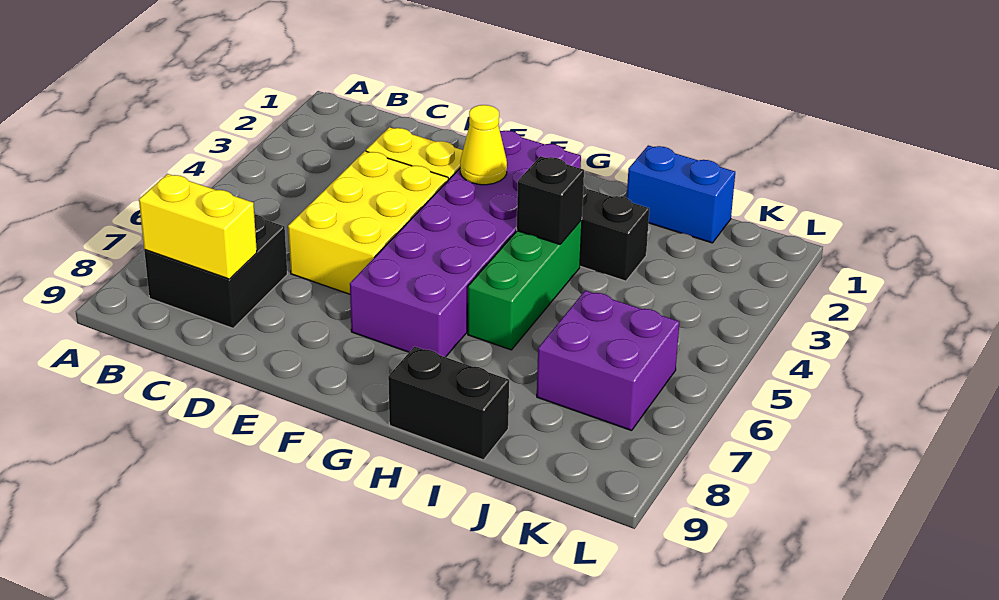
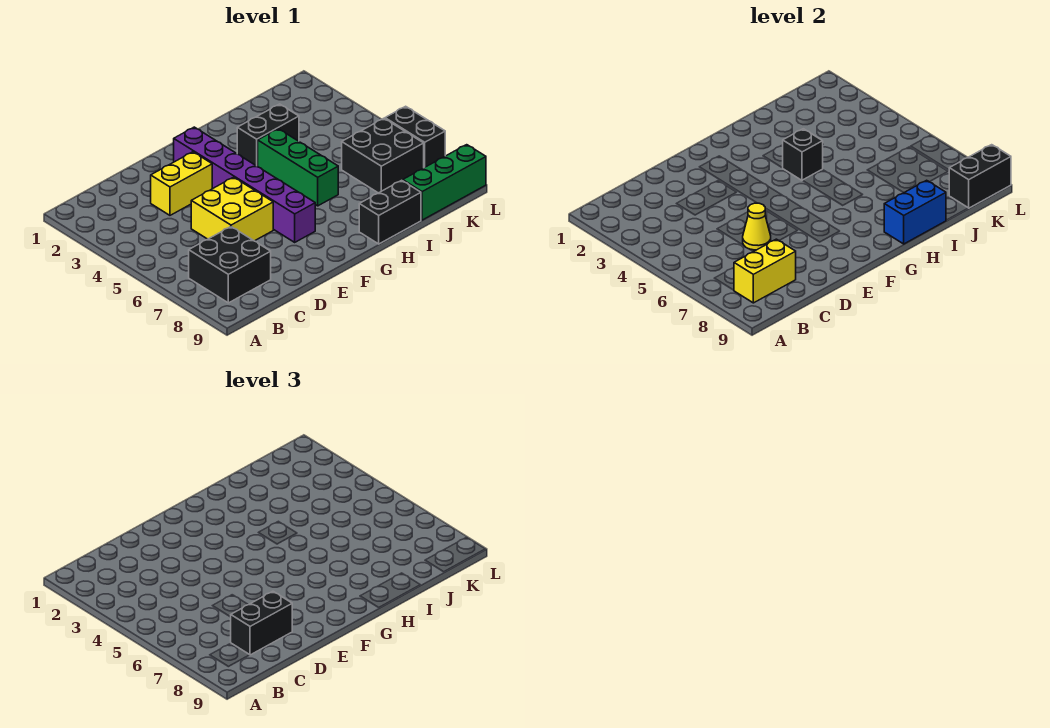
none -> black brick C8:D8 level 3
yellow brick D4:E6 level 1 -> yellow brick D5:E6 level 1
purple brick F2:G7 level 1 -> purple brick F2:F7 level 1
yellow cone F3 level 2 -> yellow cone D6 level 2
blue brick I1:J1 level 1 -> blue brick H9:I9 level 2
purple brick J6:K7 level 1 -> black brick J6:K7 level 1
none -> green brick J9:L9 level 1
none -> black brick K9:L9 level 2
none -> black brick L6:L7 level 1

